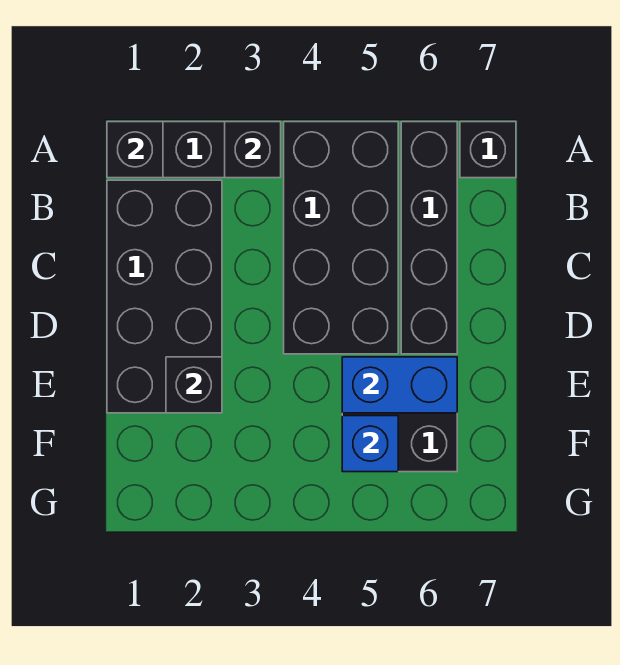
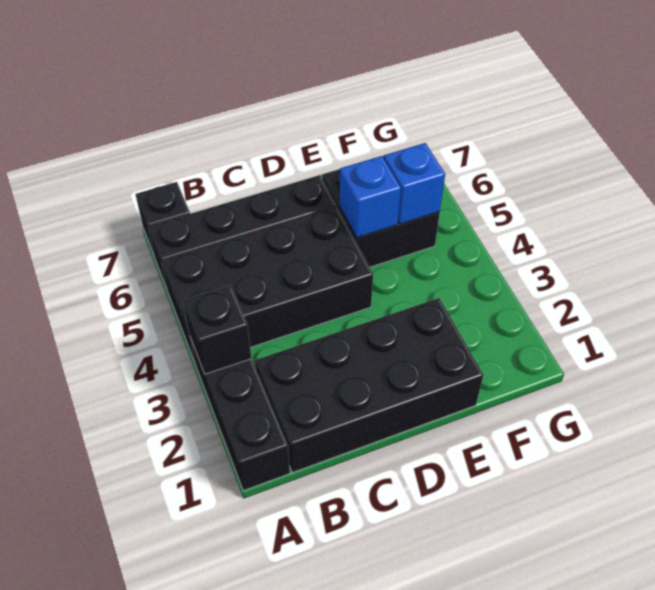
black brick A1 level 2 -> none
black brick E2 level 2 -> none
blue brick E5:E6 level 2 -> blue brick E5 level 2

